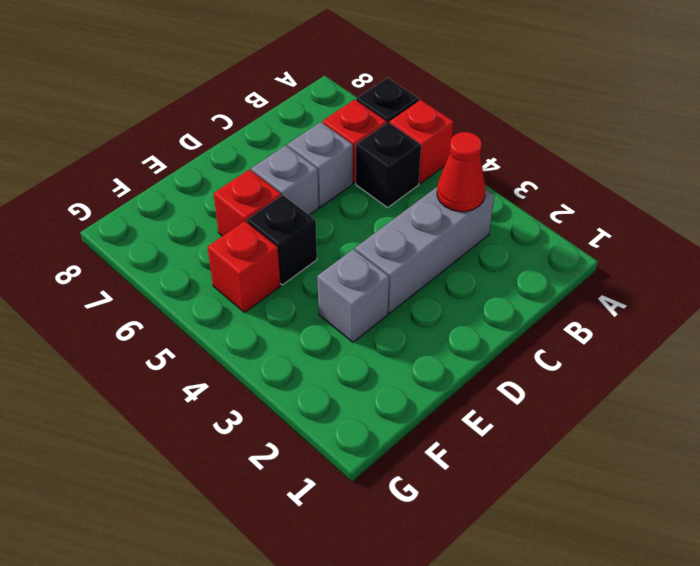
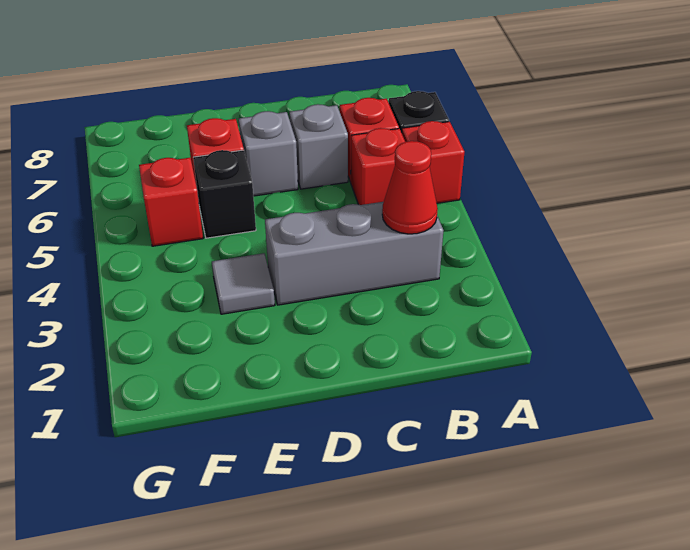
black brick B5 level 1 -> red brick B5 level 1
grey brick E3 level 1 -> grey tile E3 level 1

